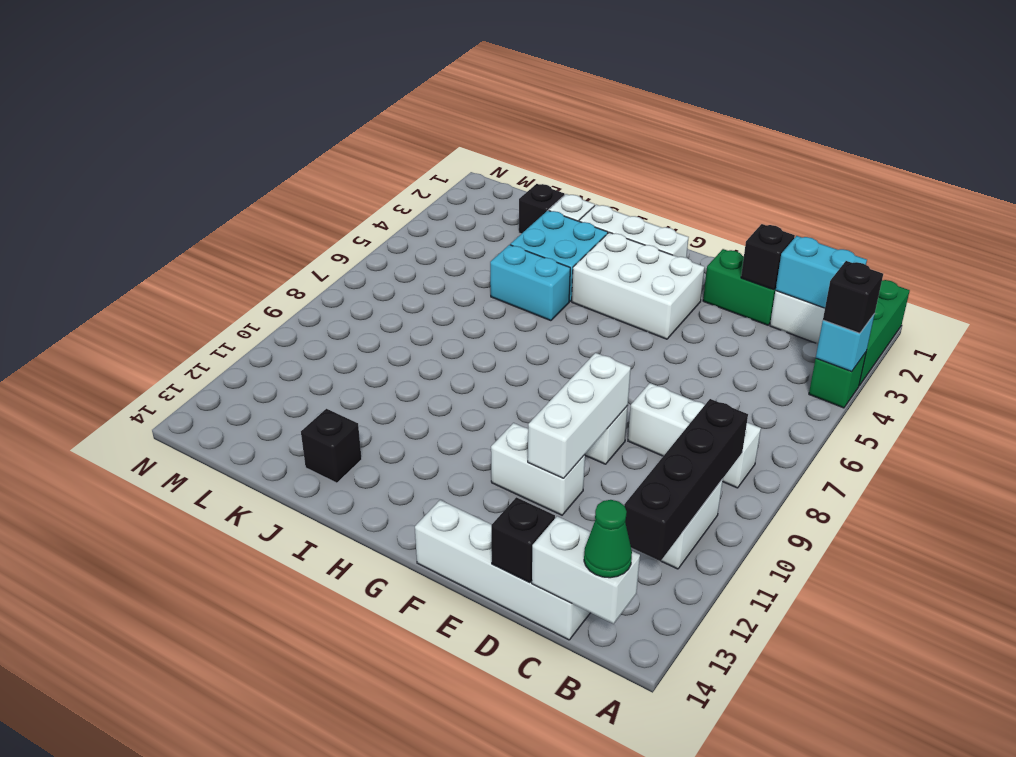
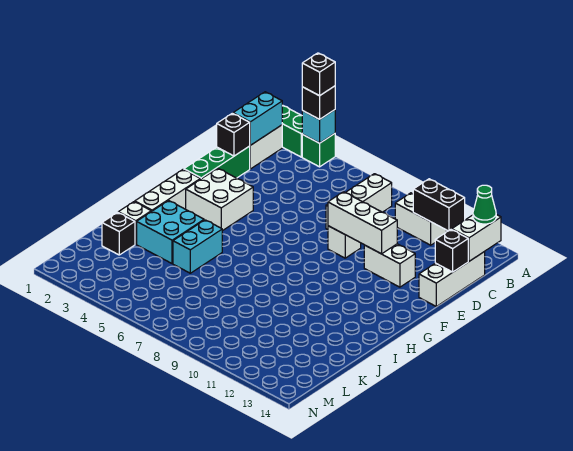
black brick B9:B12 level 2 -> black brick B11:B12 level 2
white brick C14:F14 level 1 -> white brick C14:E14 level 1
green brick D2:E2 level 1 -> green brick D2:F2 level 1
white brick E11:F11 level 1 -> white brick E11:E12 level 1
white brick F3:H4 level 1 -> white brick F3:G4 level 1
black brick J13 level 1 -> black brick A4 level 4

